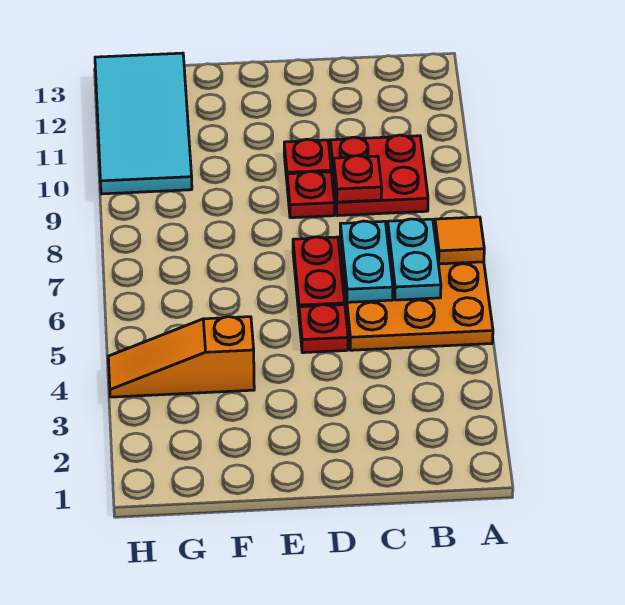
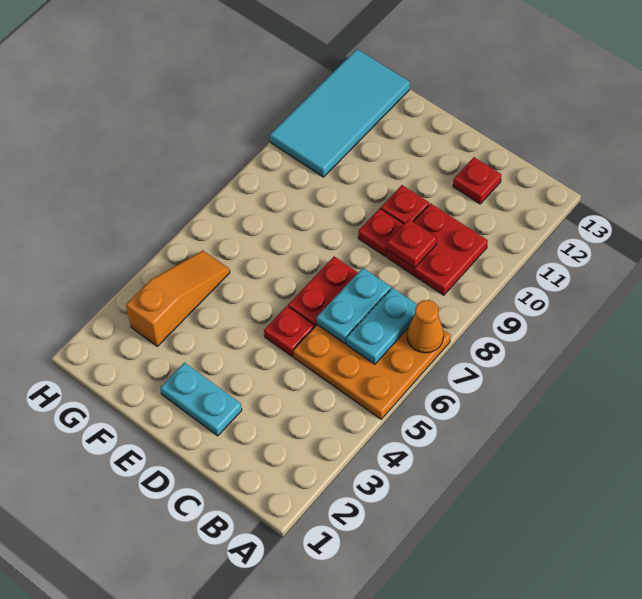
orange tile A7 level 2 -> orange cone A7 level 2
none -> red plate C12 level 1
none -> cyan plate D2:E2 level 1
orange slope F4:H4 level 1 top F -> orange slope G3:G5 level 1 top 3

